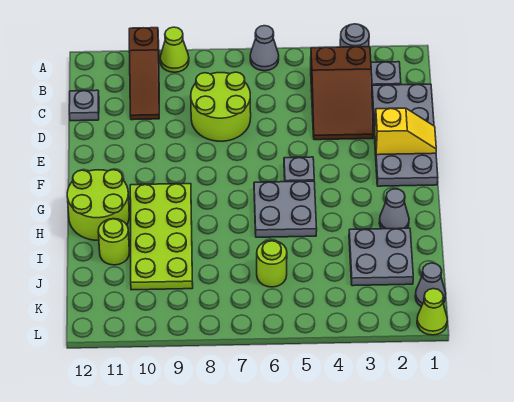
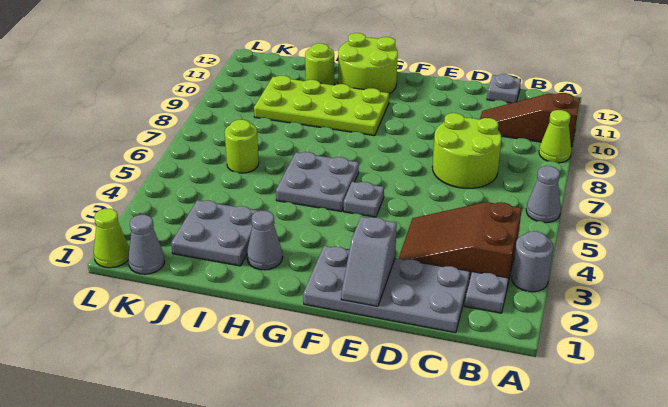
yellow slope E1:E2 level 2 top 2 -> grey slope E1:E2 level 2 top 2

